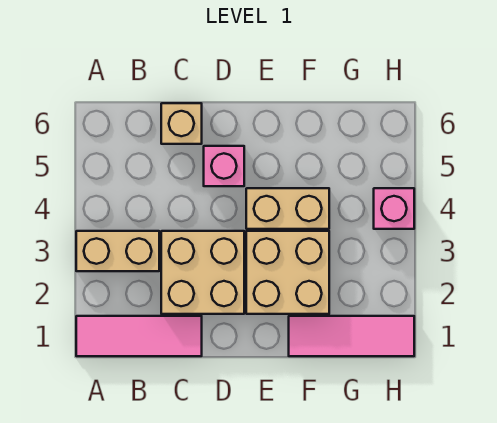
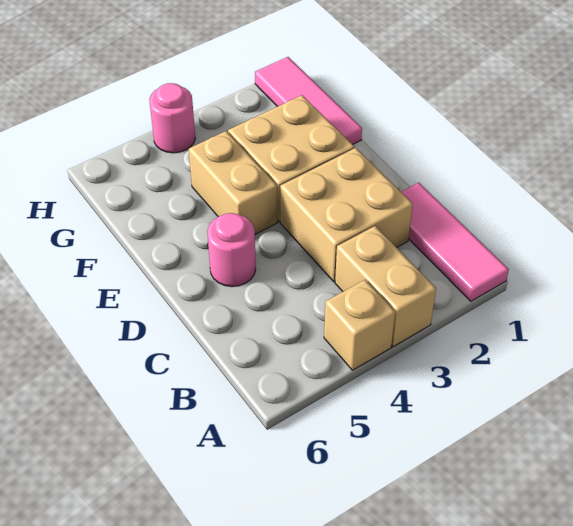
tan brick C6 level 1 -> tan brick A4 level 1
pink brick D5 level 1 -> pink round brick D5 level 1
pink brick H4 level 1 -> pink round brick H4 level 1

